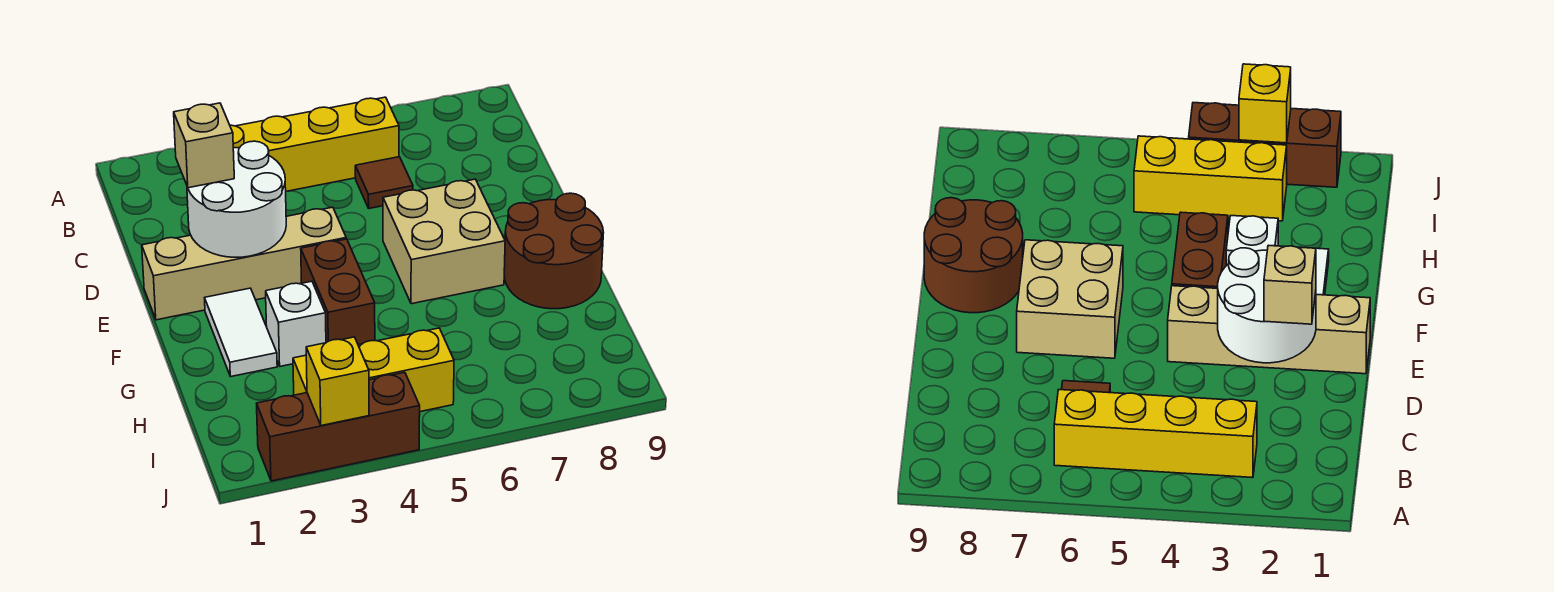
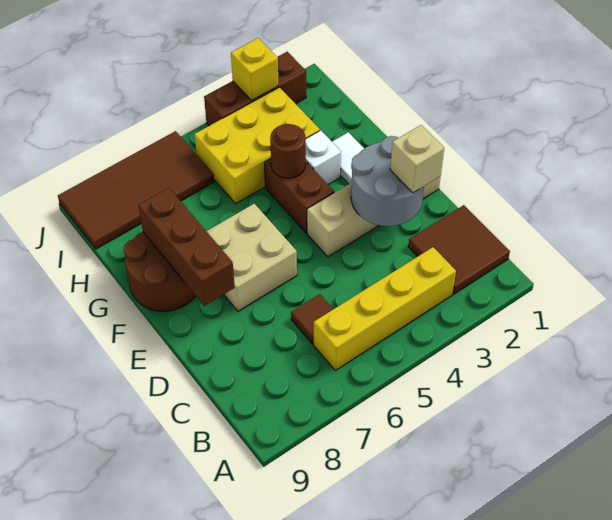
none -> brown tile B1:C2 level 1
white round brick D2:E3 level 2 -> grey round brick D2:E3 level 2
none -> brown brick E8:G8 level 2
none -> brown round brick G4 level 2
yellow brick I3:I5 level 1 -> yellow brick H3:I5 level 1
none -> brown tile I6:J9 level 1

